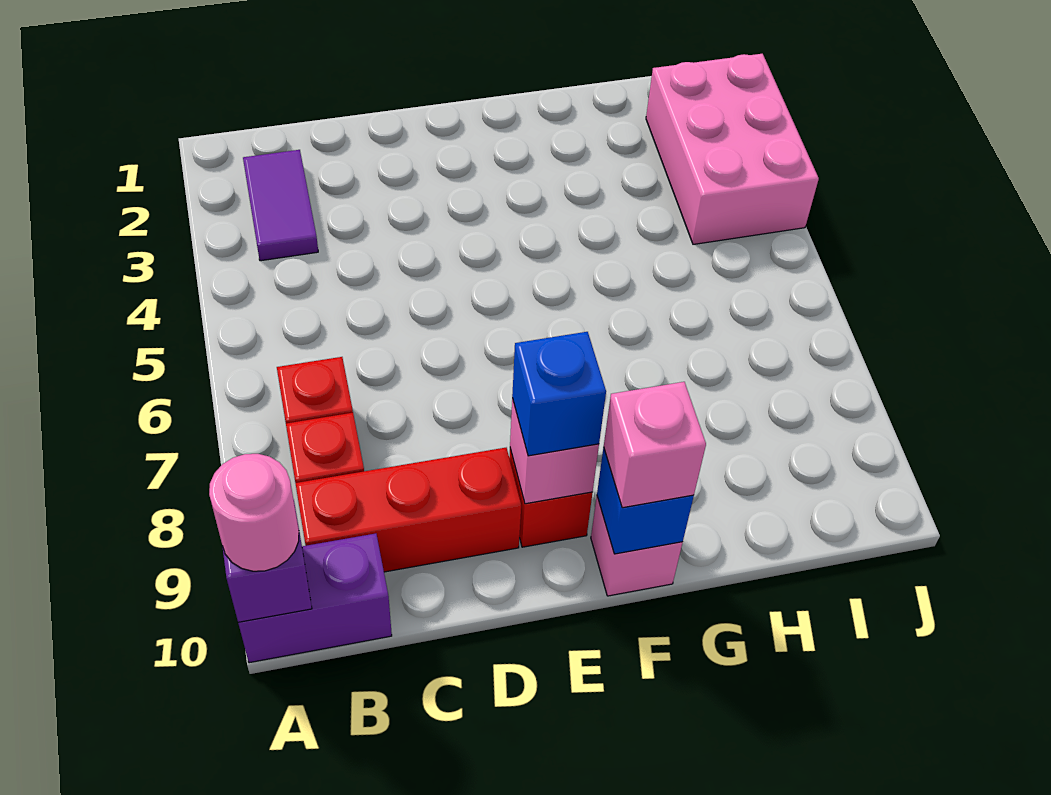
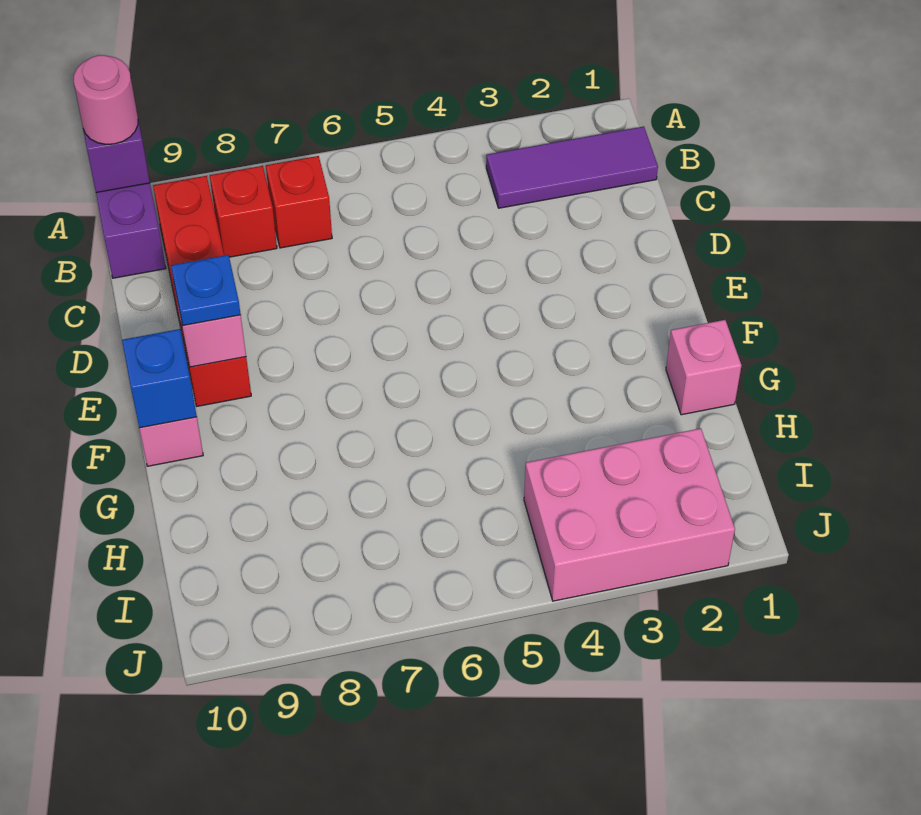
purple tile B2:B3 level 1 -> purple tile B1:B3 level 1
blue brick E9 level 3 -> blue plate E9 level 3
pink brick F10 level 3 -> pink brick G1 level 1

